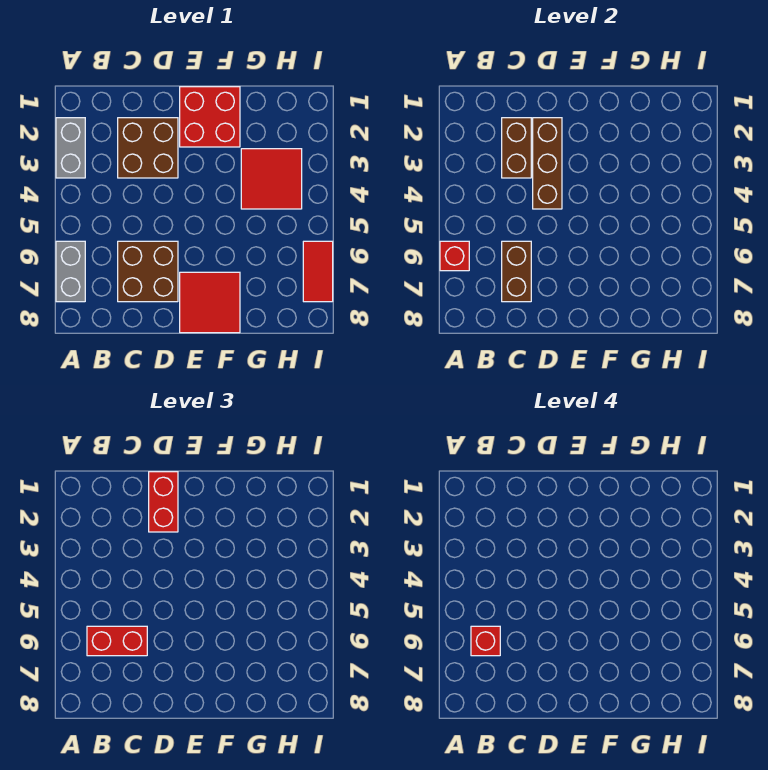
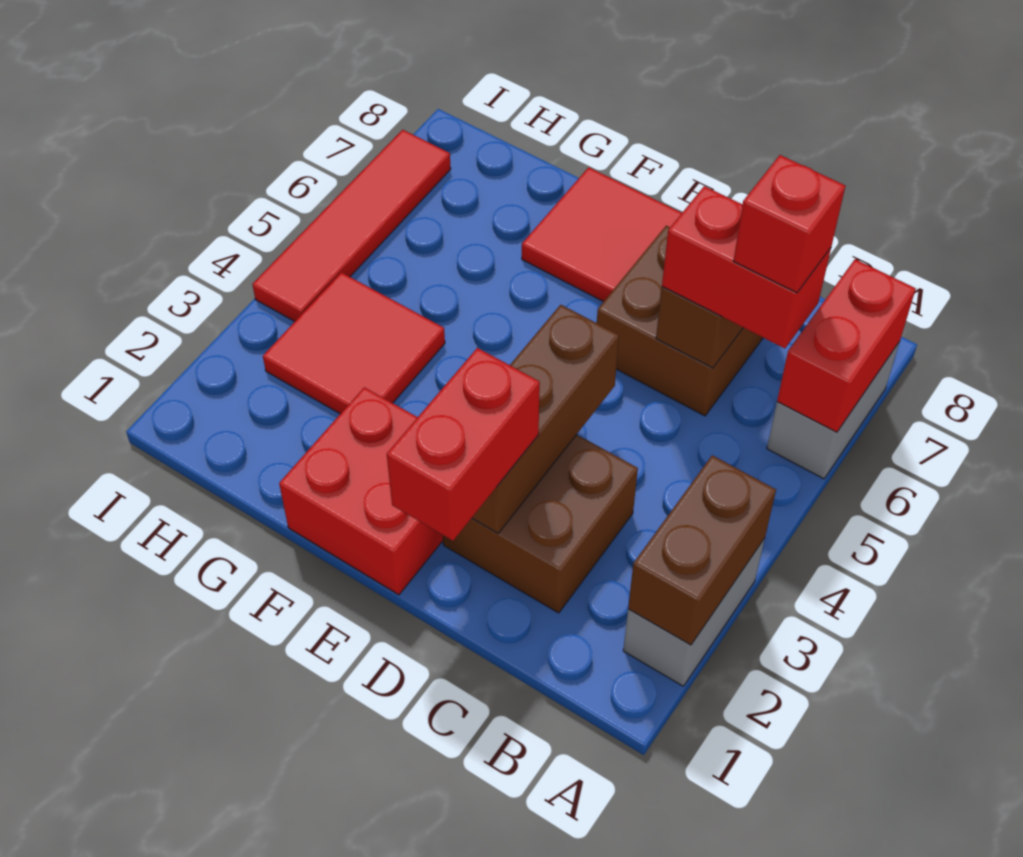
red brick A6 level 2 -> red brick A6:A7 level 2
brown brick C2:C3 level 2 -> brown brick A2:A3 level 2
red tile I6:I7 level 1 -> red tile I4:I7 level 1

